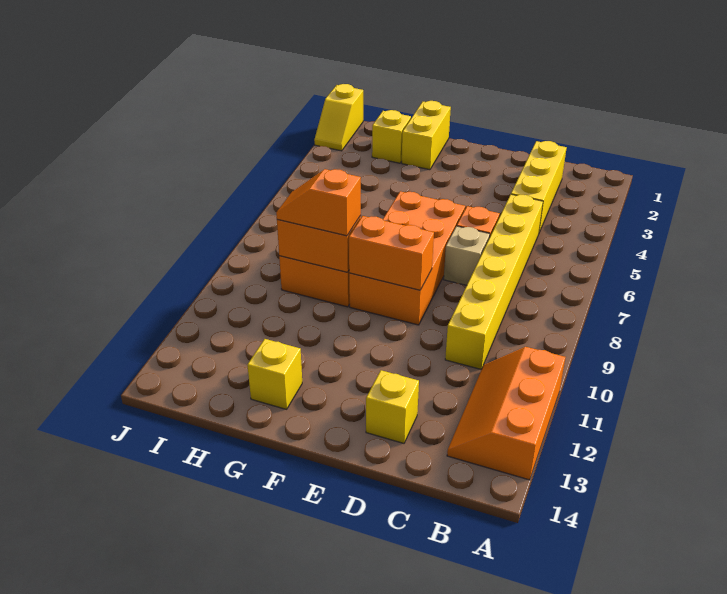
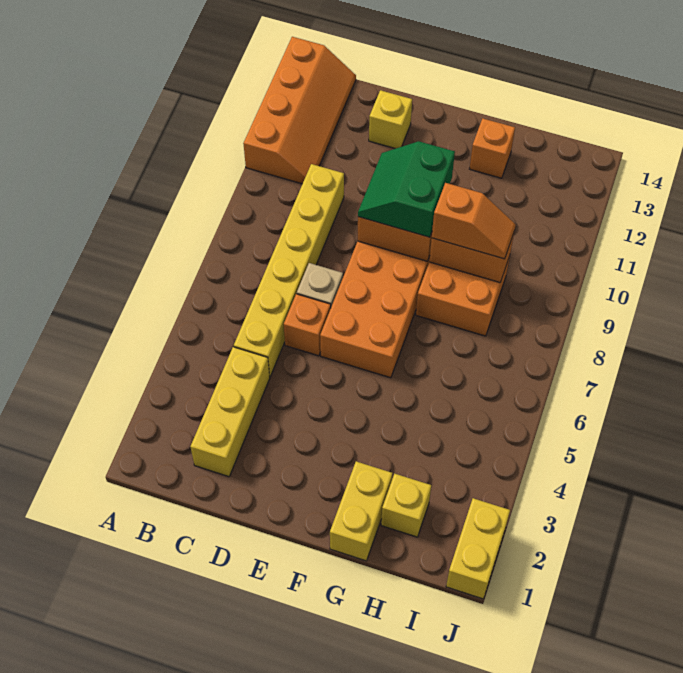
orange slope A11:B13 level 1 top A -> orange slope A11:B14 level 1 top A
none -> green slope E9:F10 level 3 top F
yellow brick G13 level 1 -> orange brick G13 level 1
yellow slope J1:J2 level 1 top 1 -> yellow brick J1:J2 level 1

